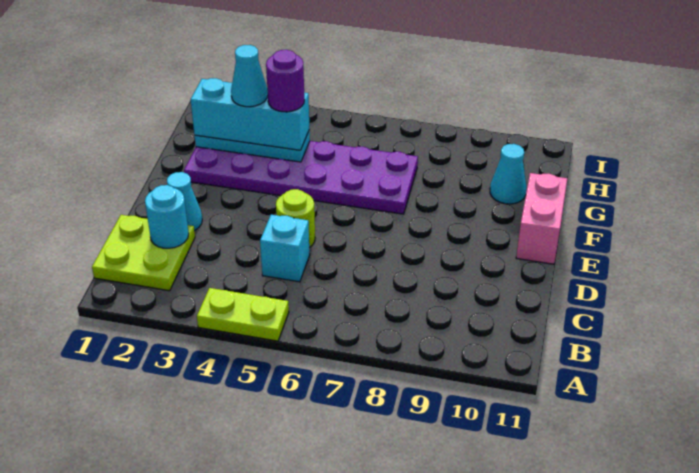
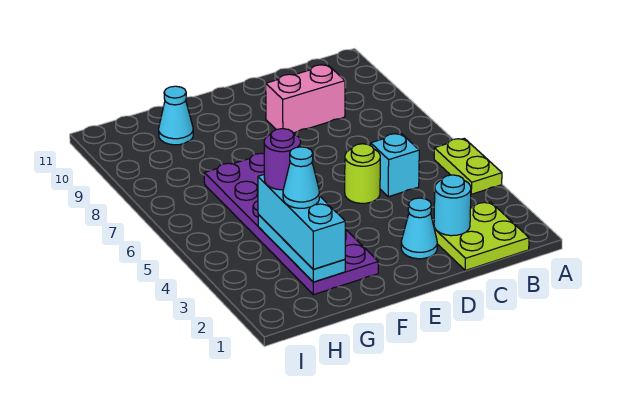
pink brick E11:F11 level 1 -> pink brick C9:D9 level 1

